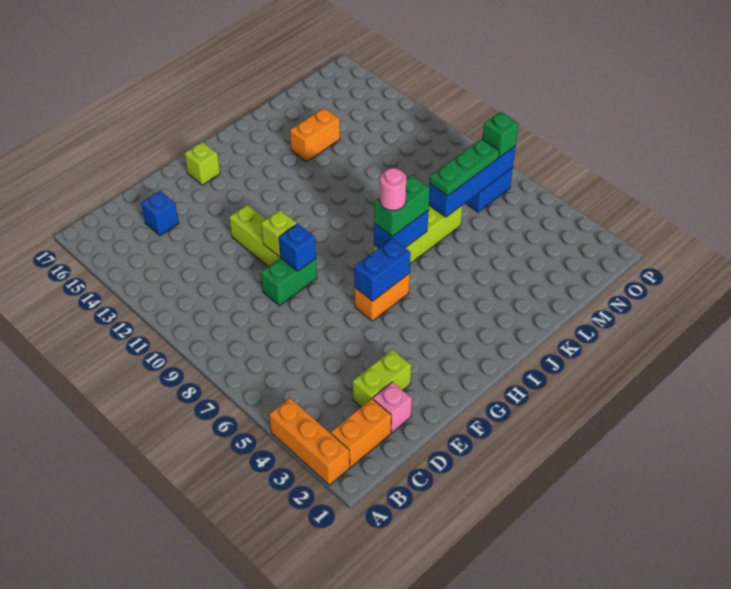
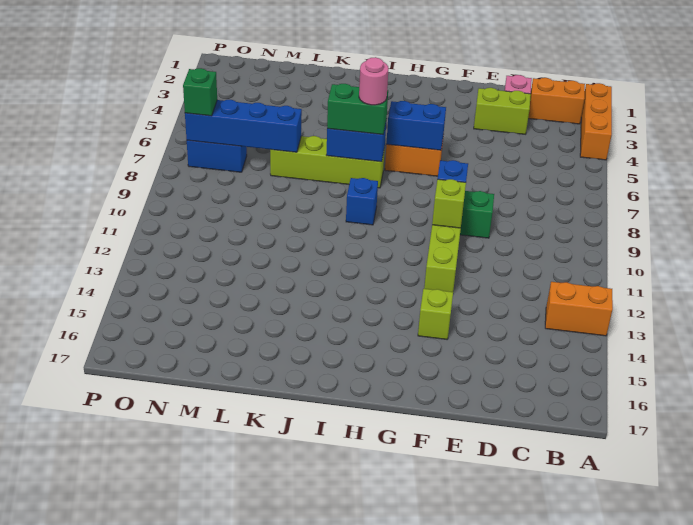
blue brick D15 level 1 -> blue brick I9 level 1
lime brick G16 level 1 -> lime brick F14 level 1
orange brick K14:L14 level 1 -> orange brick A13:B13 level 1
green plate L7:N7 level 3 -> none

